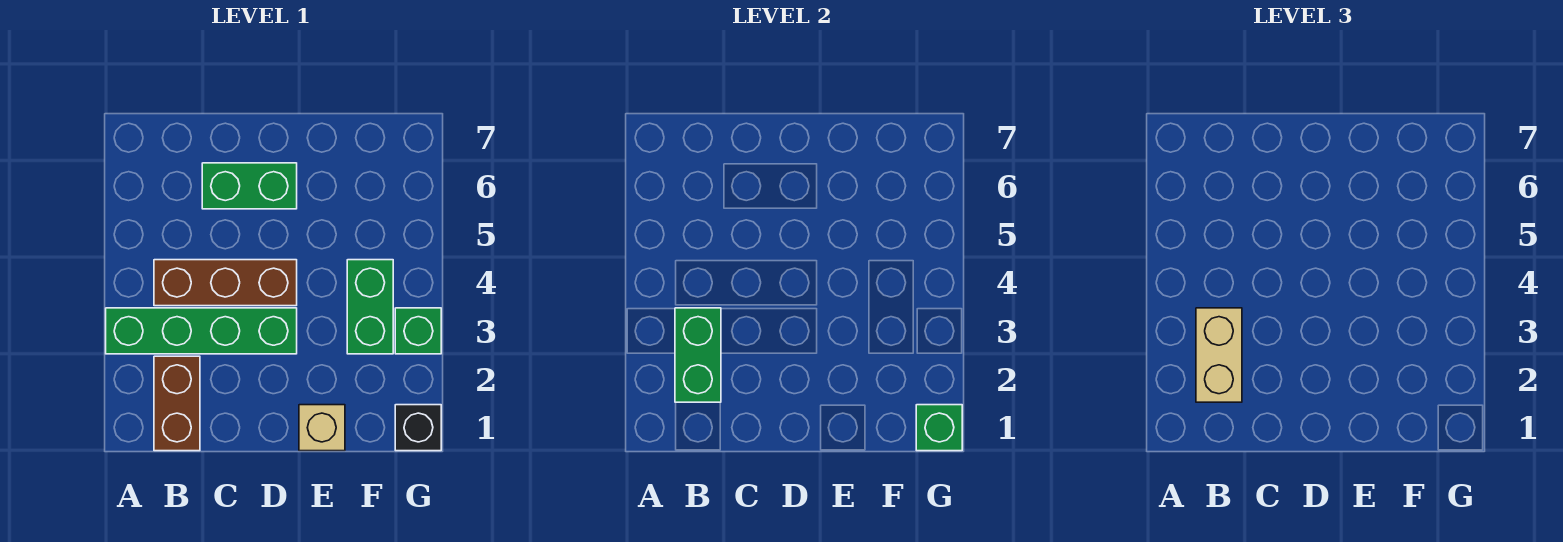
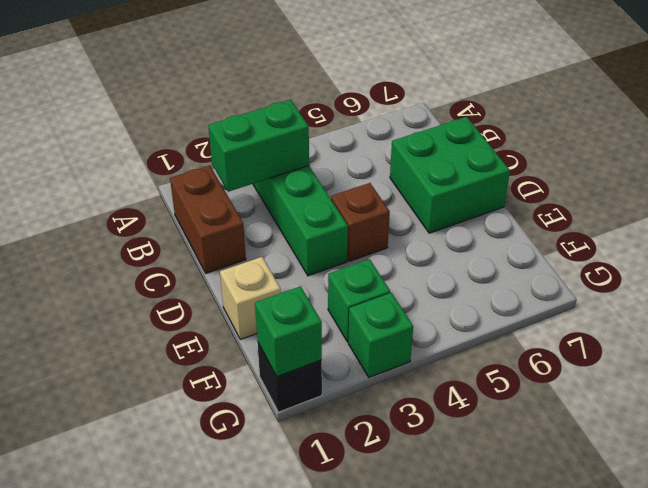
brown brick B1:B2 level 1 -> brown brick B1:C1 level 1
tan brick B2:B3 level 3 -> none
brown brick B4:D4 level 1 -> brown brick D4 level 1
green brick C6:D6 level 1 -> green brick C6:D7 level 1
green brick F3:F4 level 1 -> green brick F3 level 1

